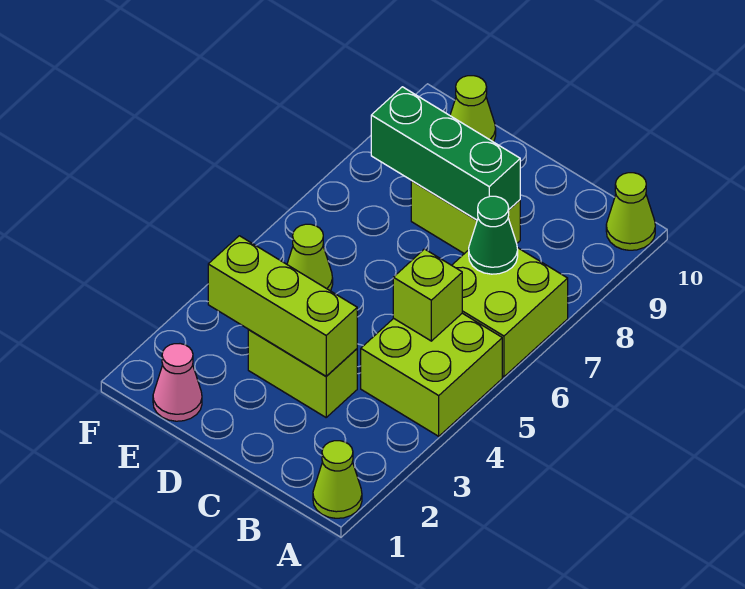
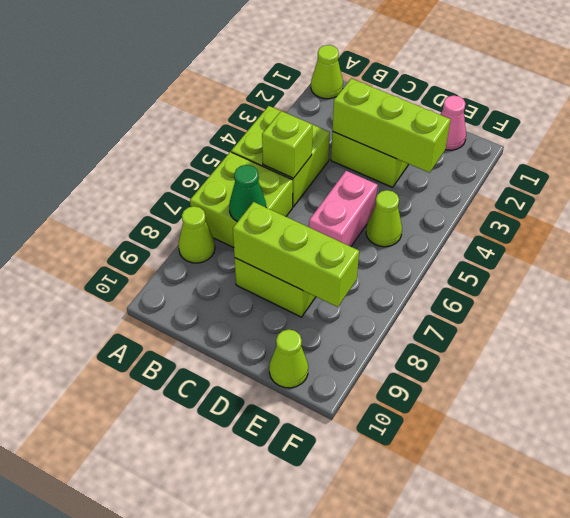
lime cone A10 level 1 -> lime cone A8 level 1
green brick C8:E8 level 2 -> lime brick C8:E8 level 2
none -> pink brick D5:D6 level 1

